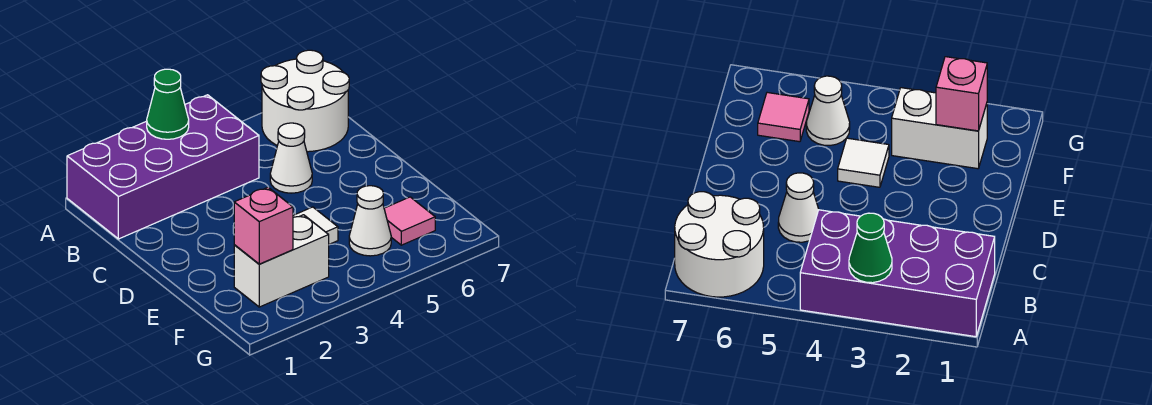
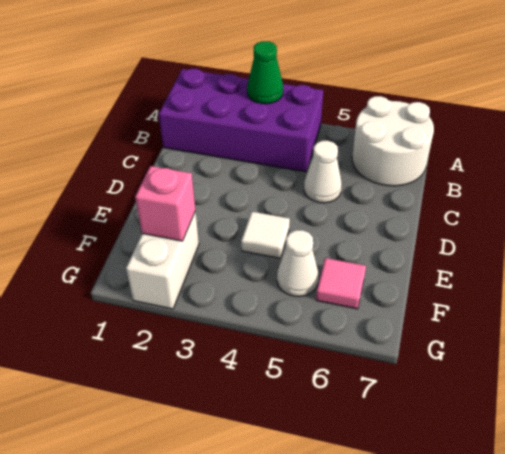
white brick F2:F3 level 1 -> white brick F2:G2 level 1

